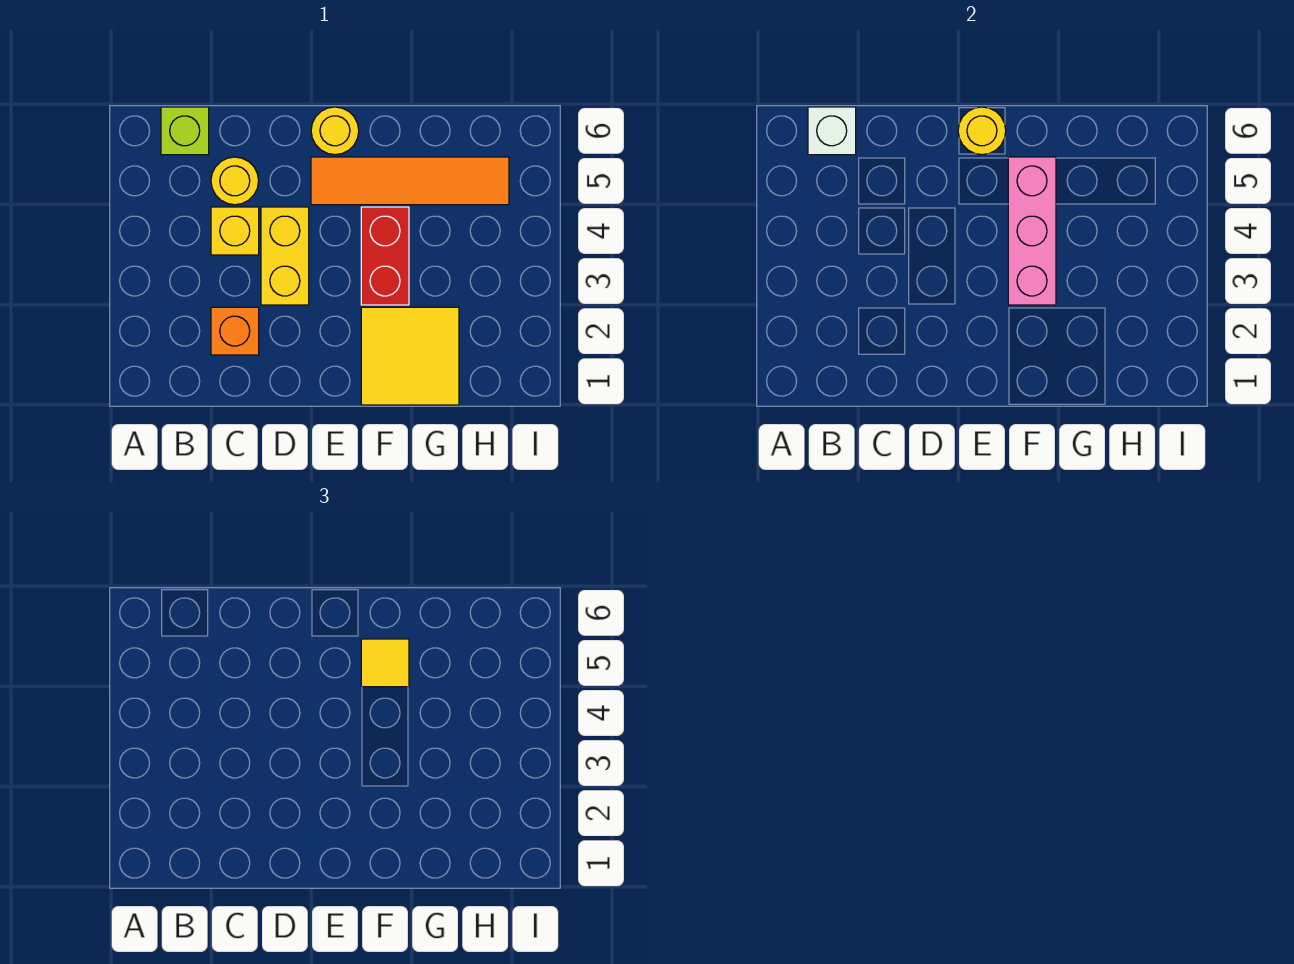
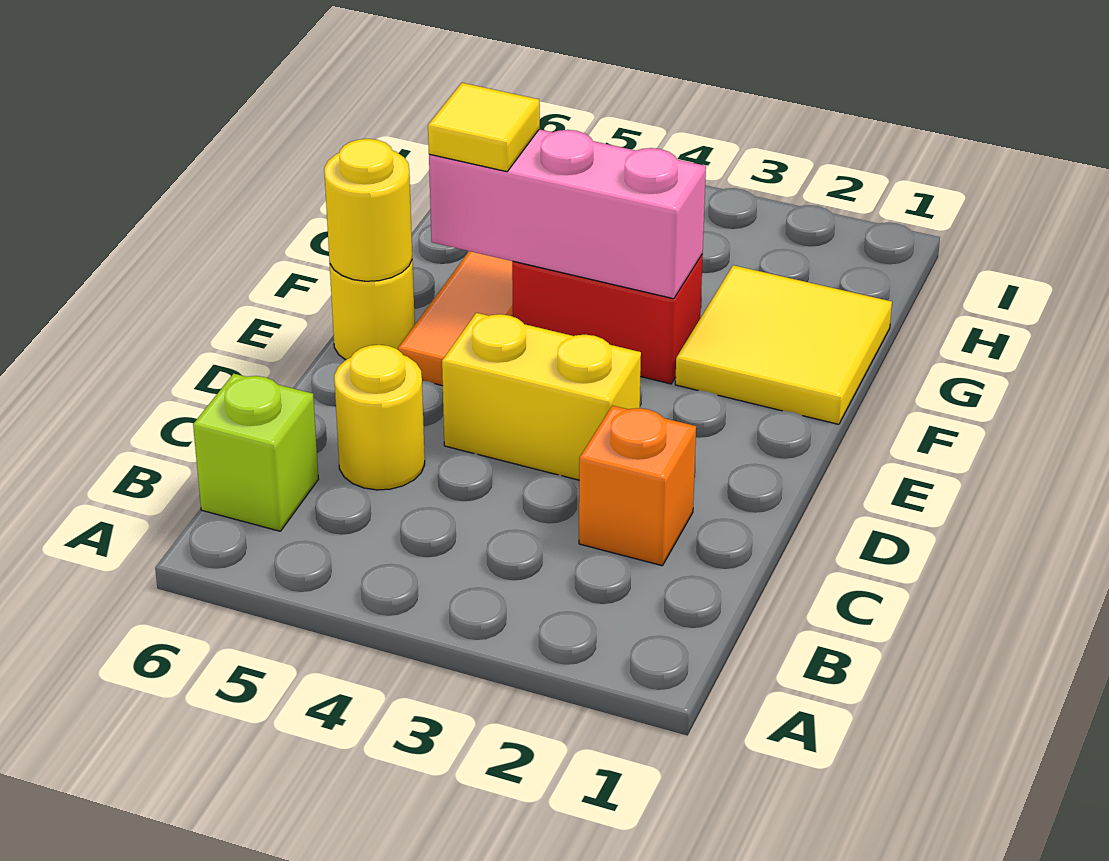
white brick B6 level 2 -> none
yellow brick C4 level 1 -> none

